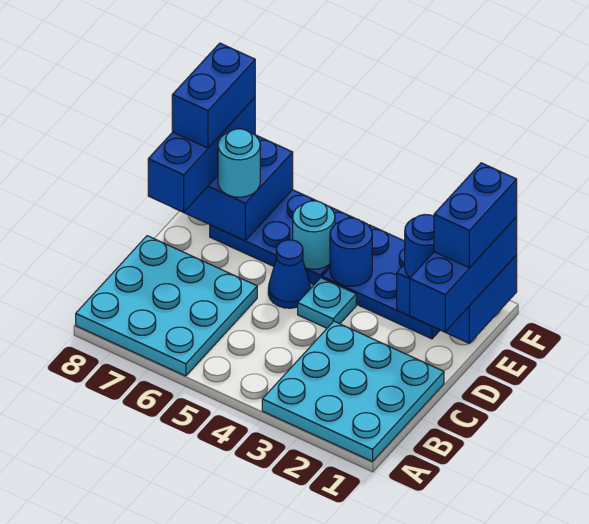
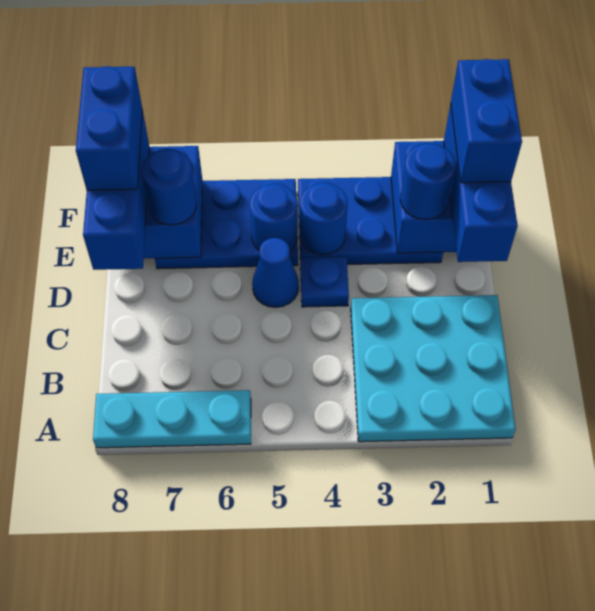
cyan plate A6:C8 level 1 -> cyan plate A6:A8 level 1
cyan plate D4 level 1 -> blue plate D4 level 1
cyan round brick E5 level 2 -> blue round brick E5 level 2
cyan round brick E7 level 3 -> blue round brick E7 level 3

